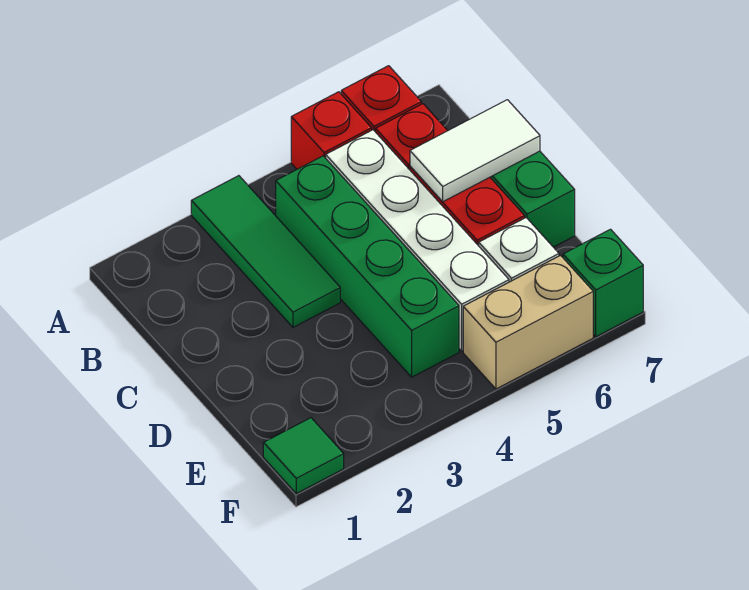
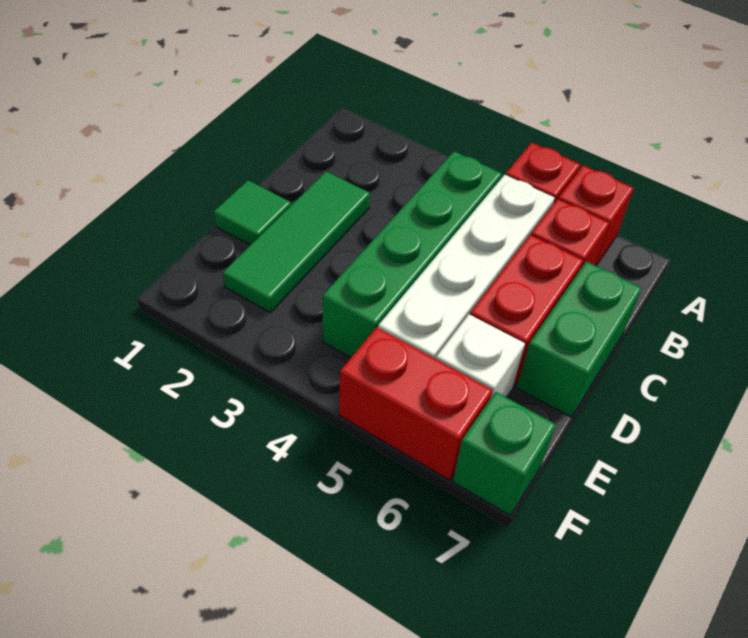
green tile A3:C3 level 1 -> green tile C2:E2 level 1
white tile C6:C7 level 2 -> none
green tile F1 level 1 -> green tile D1 level 1
tan brick F5:F6 level 1 -> red brick F5:F6 level 1

